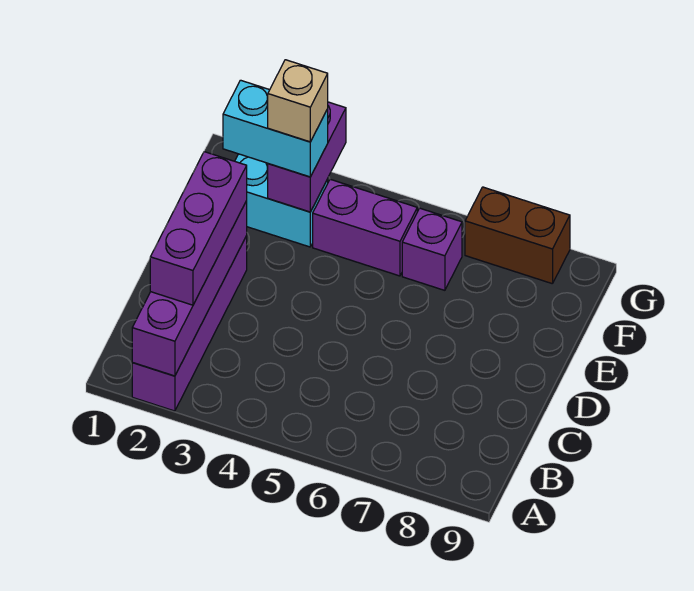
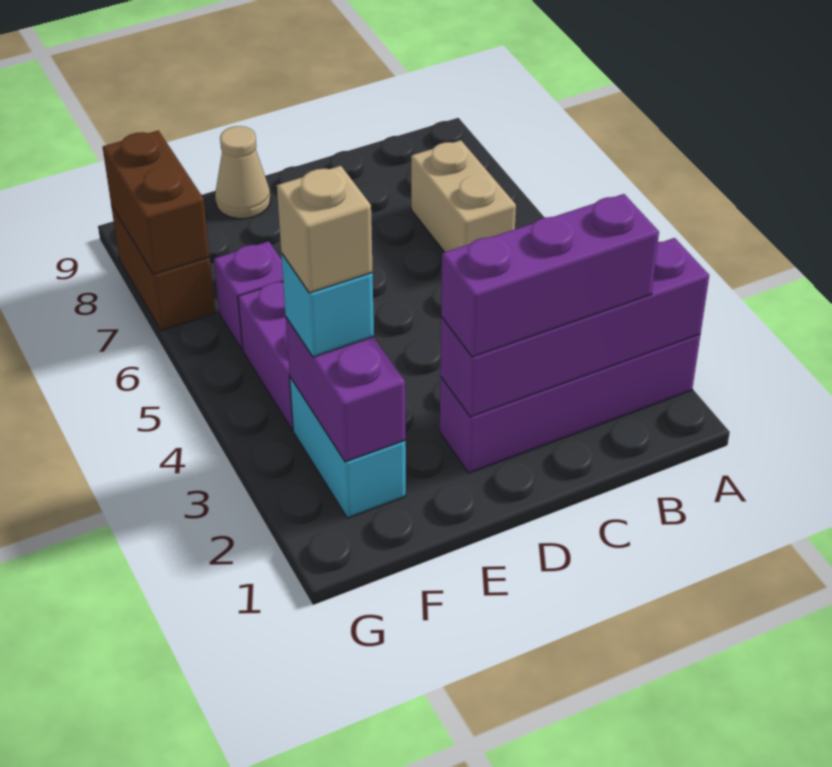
none -> tan brick B6:B7 level 1
none -> tan cone E9 level 1
cyan brick F2:F3 level 3 -> cyan brick F3 level 3
purple brick F3:G3 level 2 -> purple brick F2:F3 level 2
none -> brown brick G7:G8 level 2

